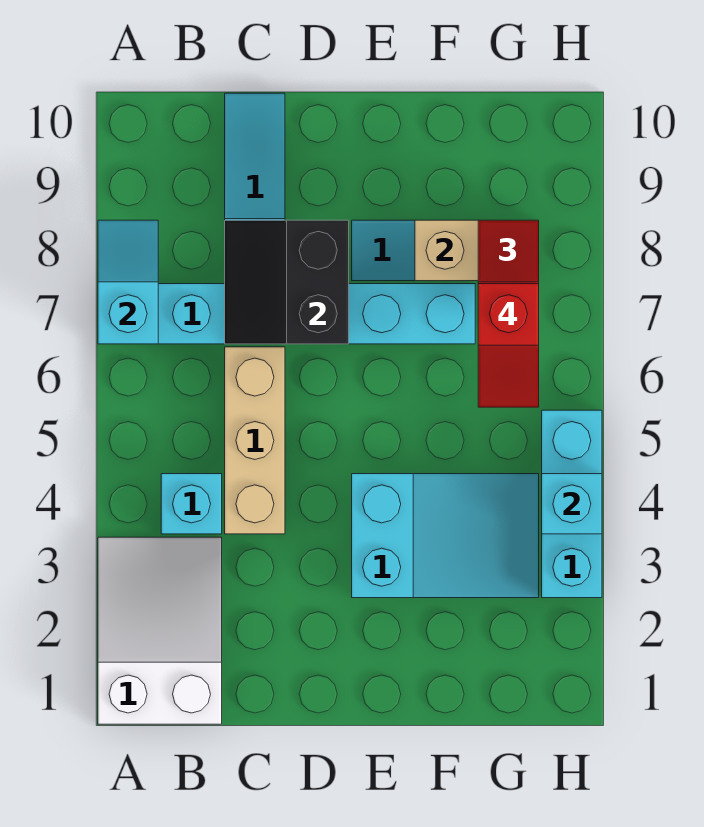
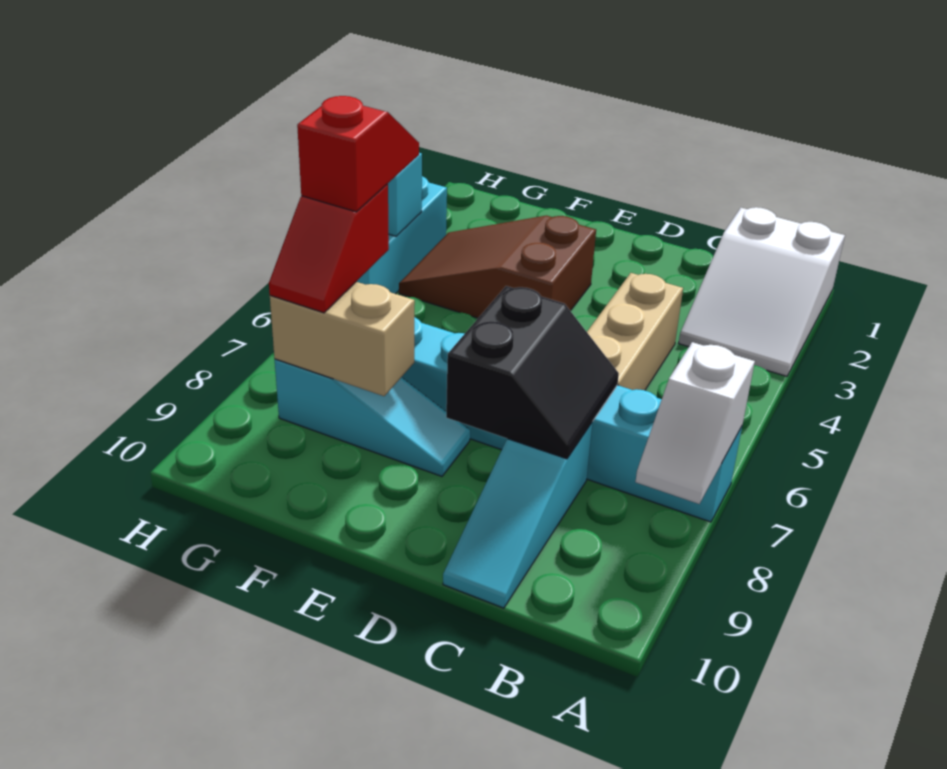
cyan slope A7:A8 level 2 top 7 -> white slope A7:A8 level 2 top 7
cyan brick B4 level 1 -> none
cyan slope E3:G4 level 1 top E -> brown slope E3:G4 level 1 top E

